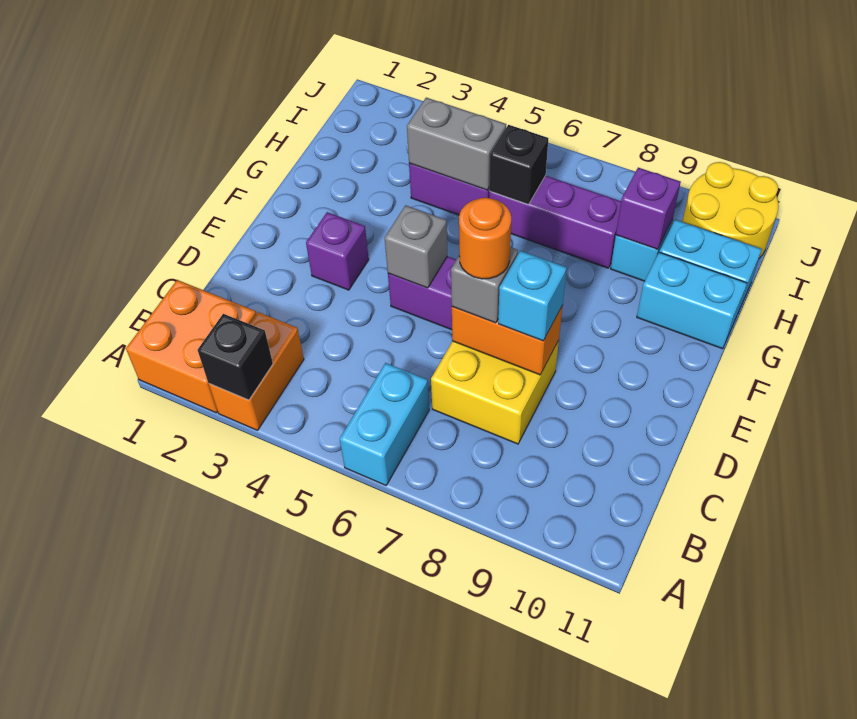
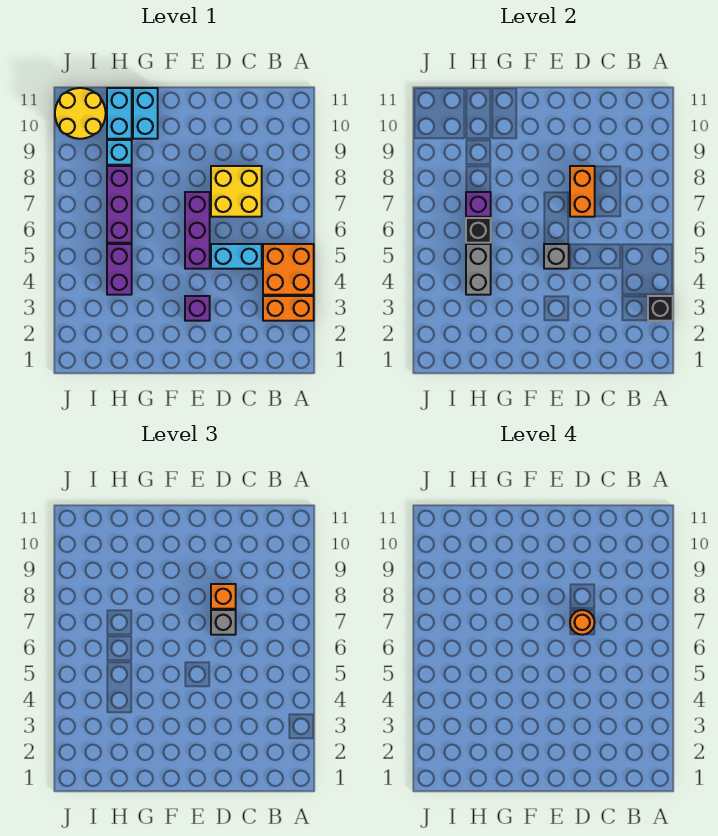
orange brick A1:B2 level 1 -> orange brick A4:B5 level 1
cyan brick A6:B6 level 1 -> cyan brick C5:D5 level 1
cyan brick D8 level 3 -> orange brick D8 level 3
purple brick H9 level 2 -> purple brick H7 level 2

